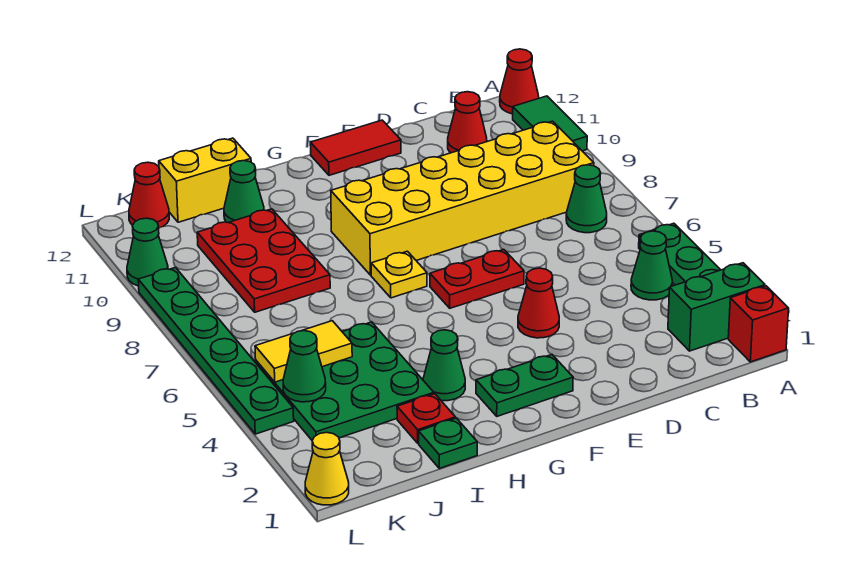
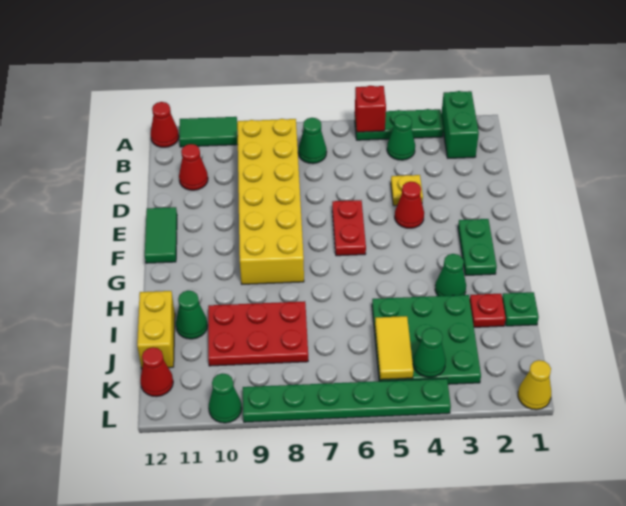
red brick A1 level 1 -> red brick A5 level 2
red tile E12:F12 level 1 -> green tile E12:F12 level 1
yellow plate G7 level 1 -> yellow plate D4 level 1

